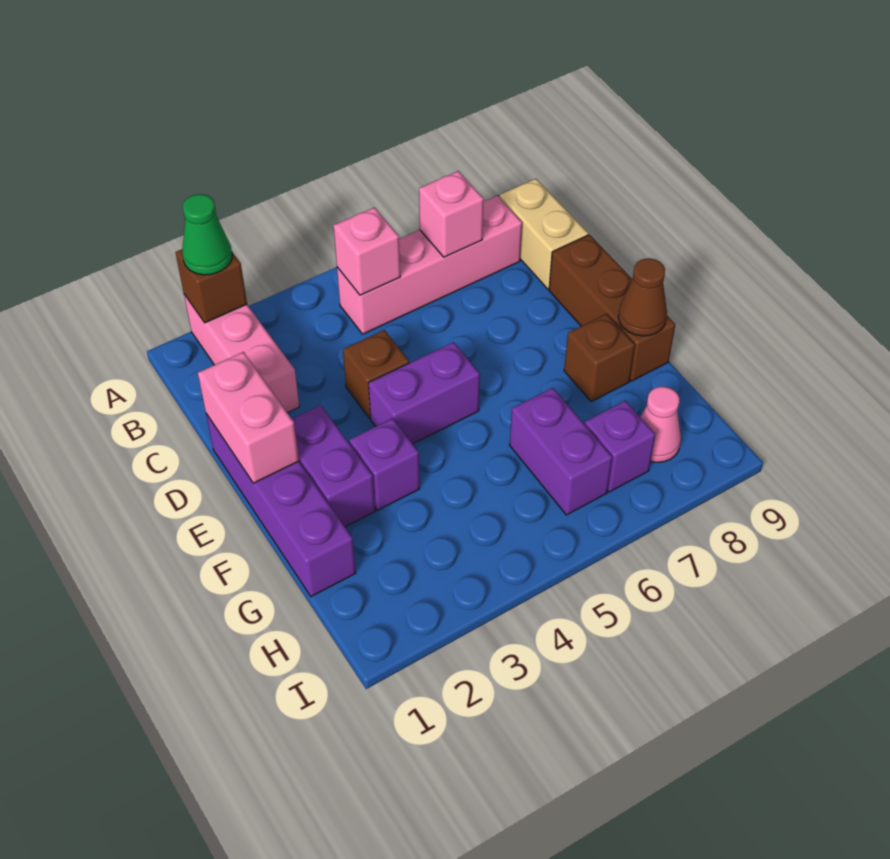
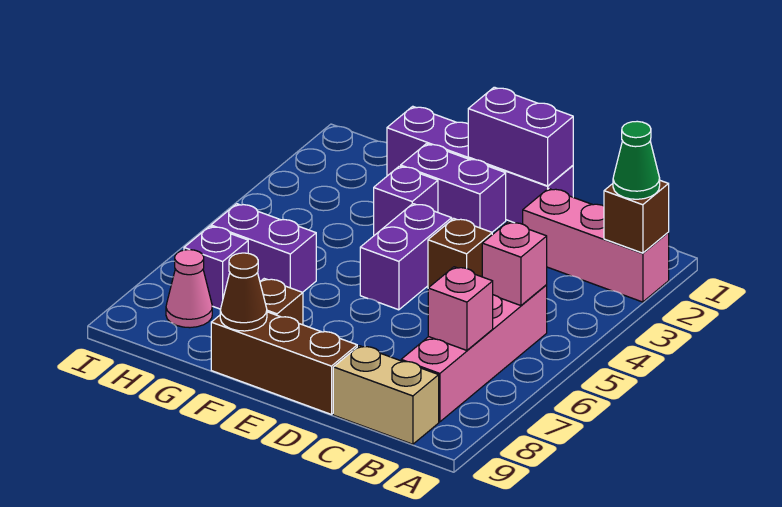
pink brick D1:E1 level 2 -> purple brick D1:E1 level 2

